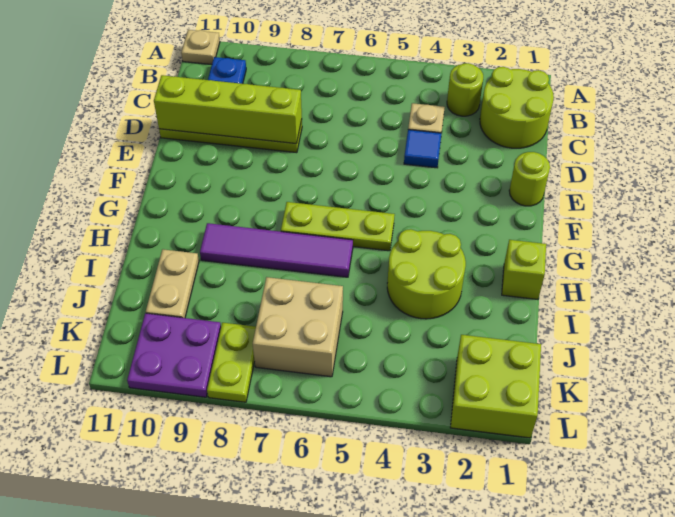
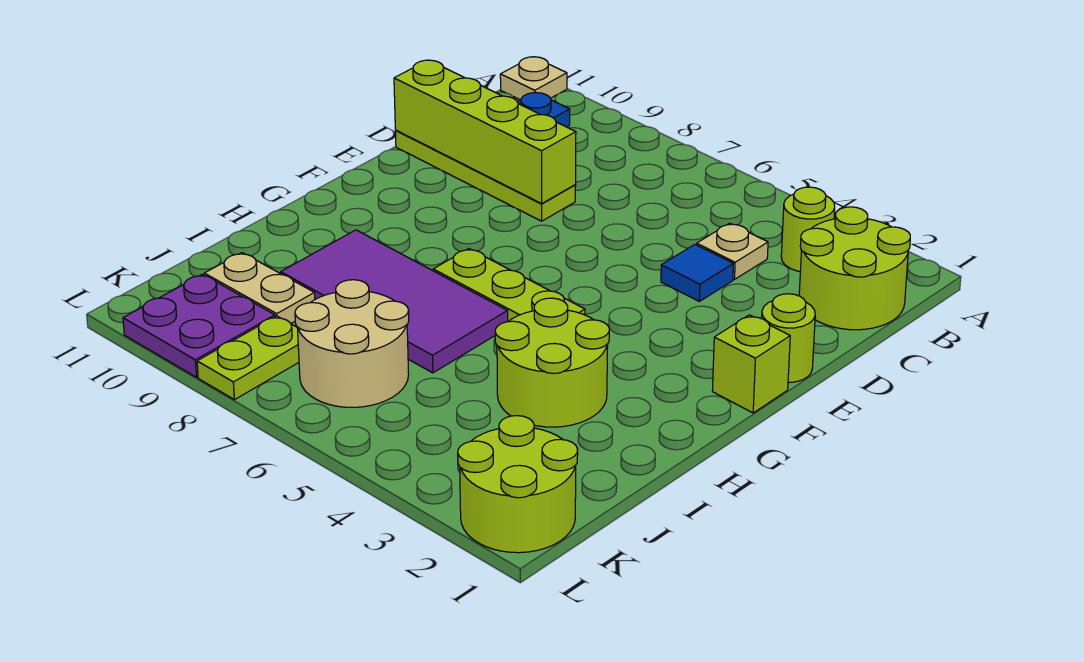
lime brick H1 level 1 -> lime brick F1 level 1
purple tile H6:H9 level 1 -> purple tile H6:I9 level 1
tan plate I10:J10 level 1 -> tan plate J9:J10 level 1
tan brick J6:K7 level 1 -> tan round brick J6:K7 level 1
lime brick K1:L2 level 1 -> lime round brick K1:L2 level 1

